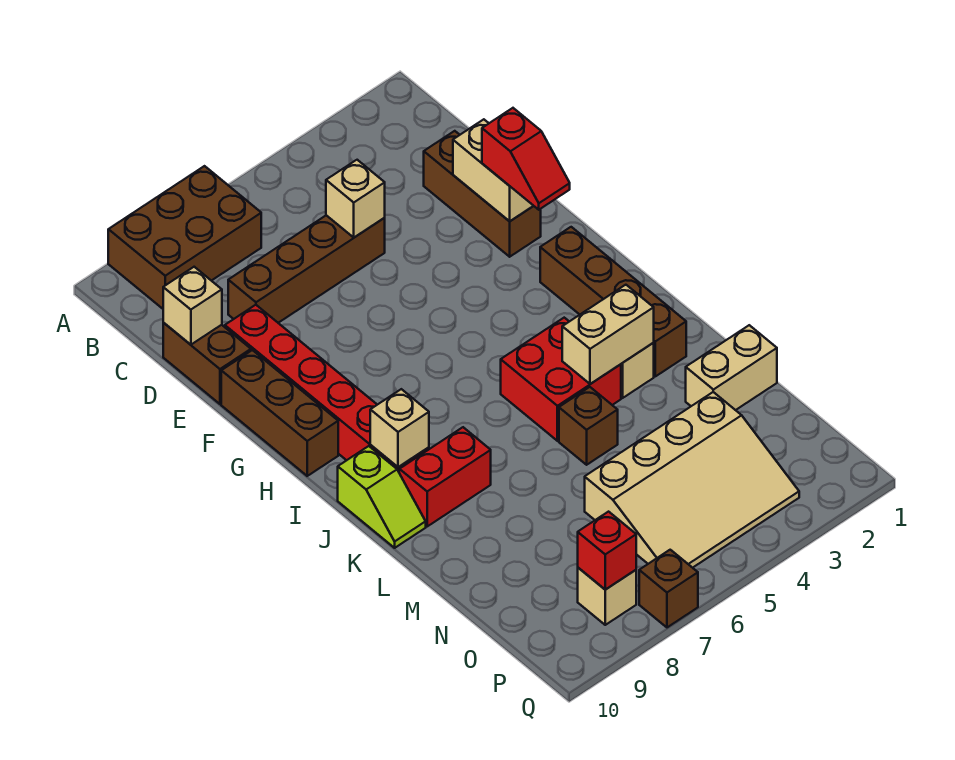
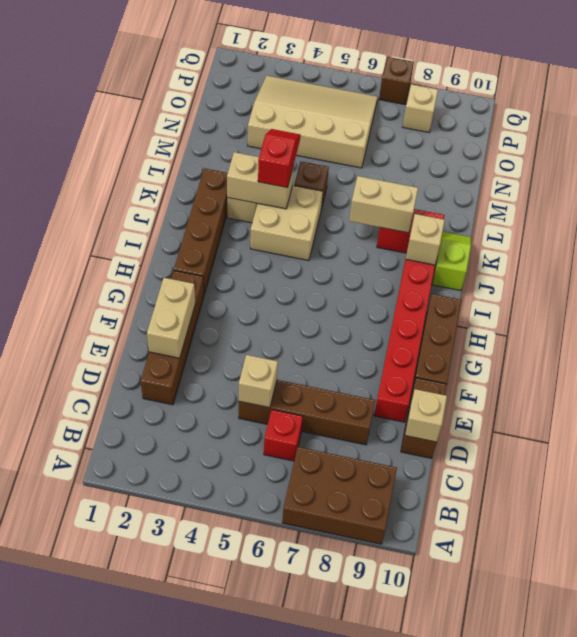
brown brick D2:F2 level 1 -> brown brick D2:G2 level 1
red slope F2:G2 level 3 top F -> red slope K4:L4 level 3 top K
red brick J4:K5 level 1 -> tan brick J4:K5 level 1
tan brick M1:M2 level 1 -> tan brick K7:K8 level 2
red brick P8 level 2 -> red brick C6 level 1

